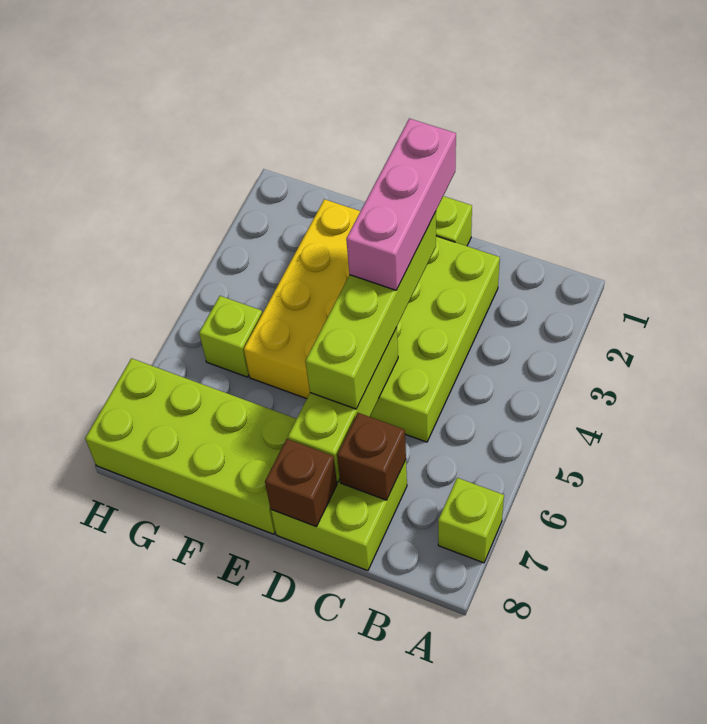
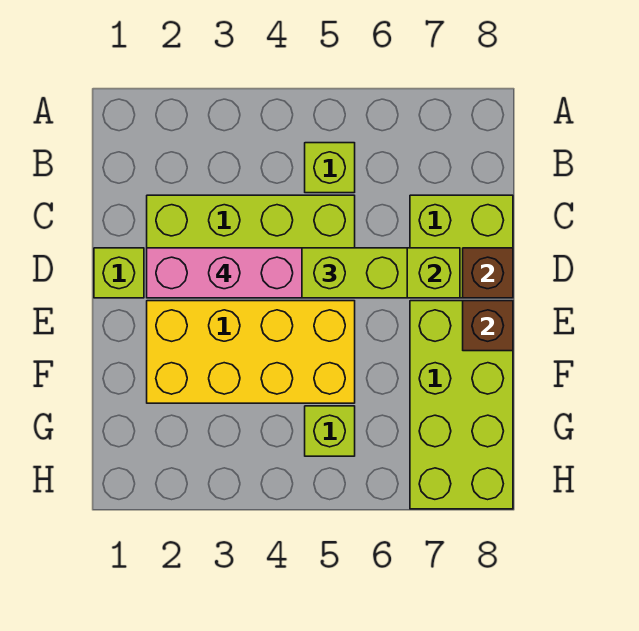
lime brick A7 level 1 -> lime brick B5 level 1
brown brick C7 level 2 -> brown brick E8 level 2

